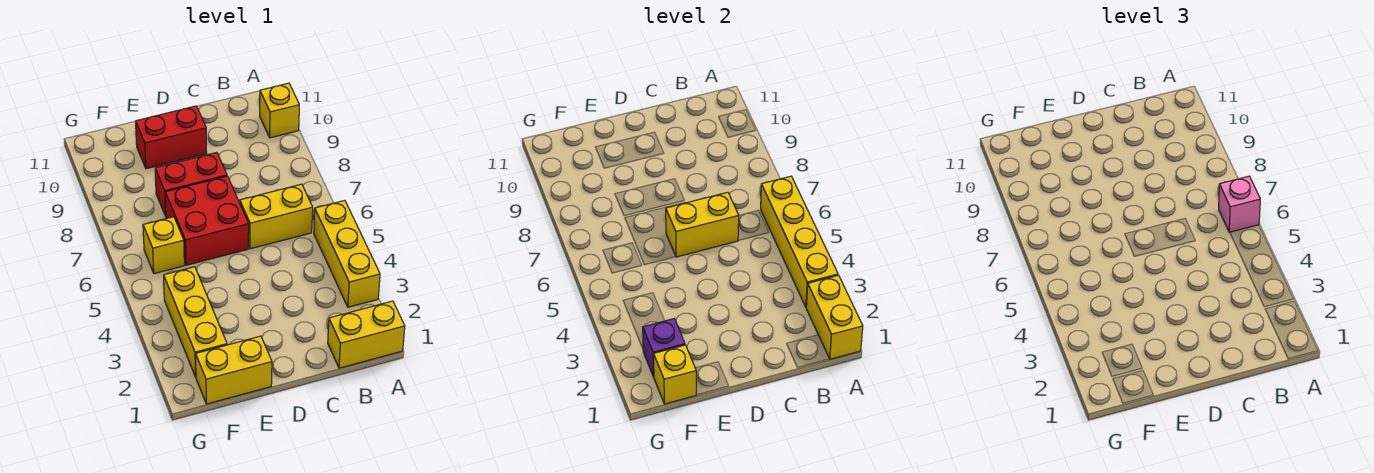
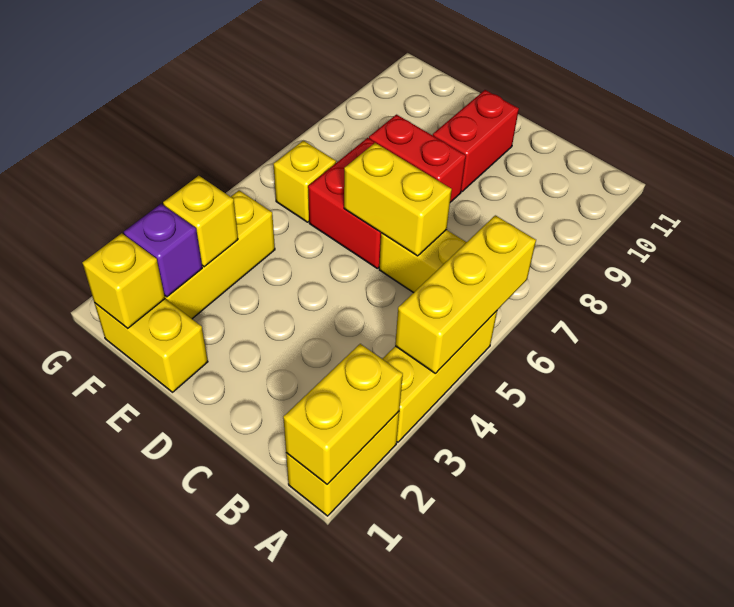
yellow brick A1:B1 level 1 -> yellow brick A1:A2 level 1
yellow brick A3:A6 level 2 -> yellow brick A4:A6 level 2
pink brick A6 level 3 -> none
yellow brick A10 level 1 -> yellow brick F3 level 2
red brick D10:E10 level 1 -> red brick D9:D10 level 1

